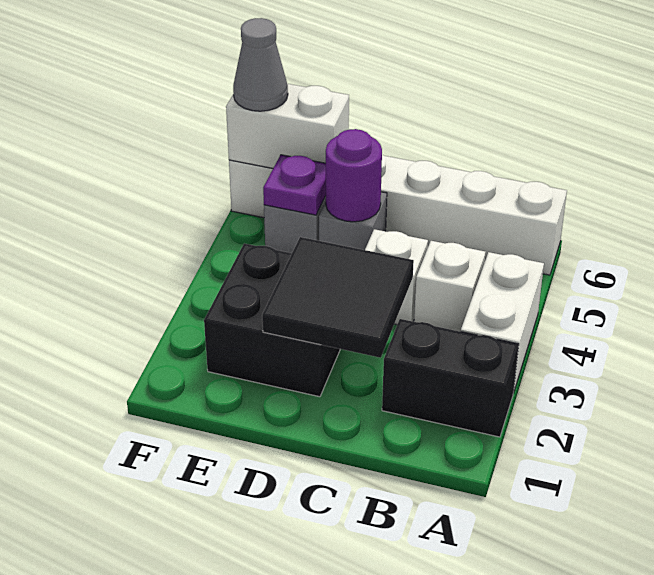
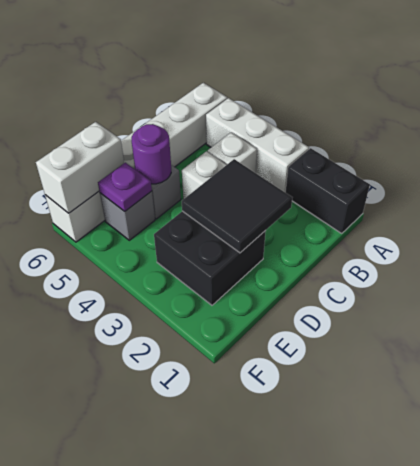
black brick A2:B2 level 1 -> black brick A1:A2 level 1
white brick A3:A4 level 1 -> white brick A3:A5 level 1
grey cone F6 level 3 -> none

